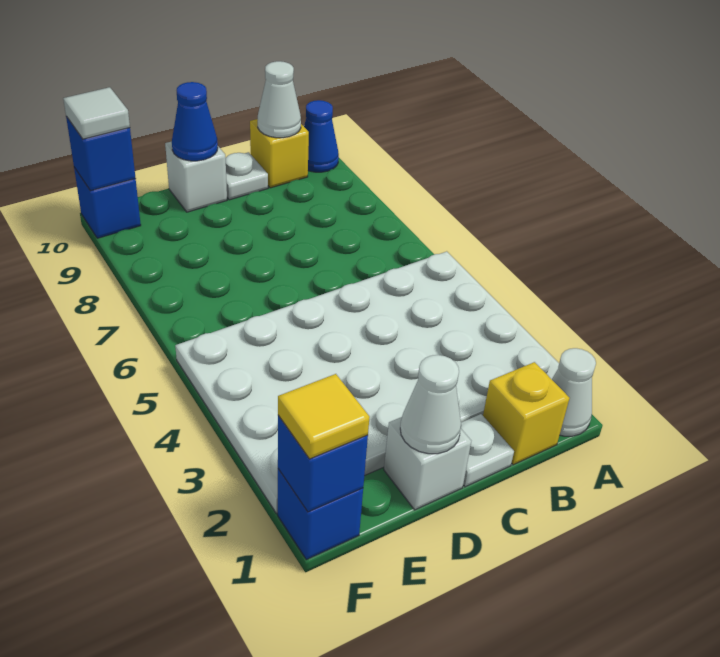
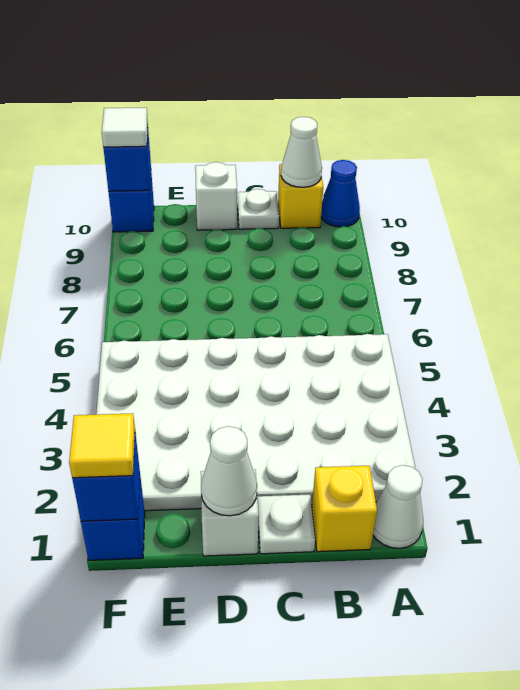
blue cone D10 level 2 -> none

